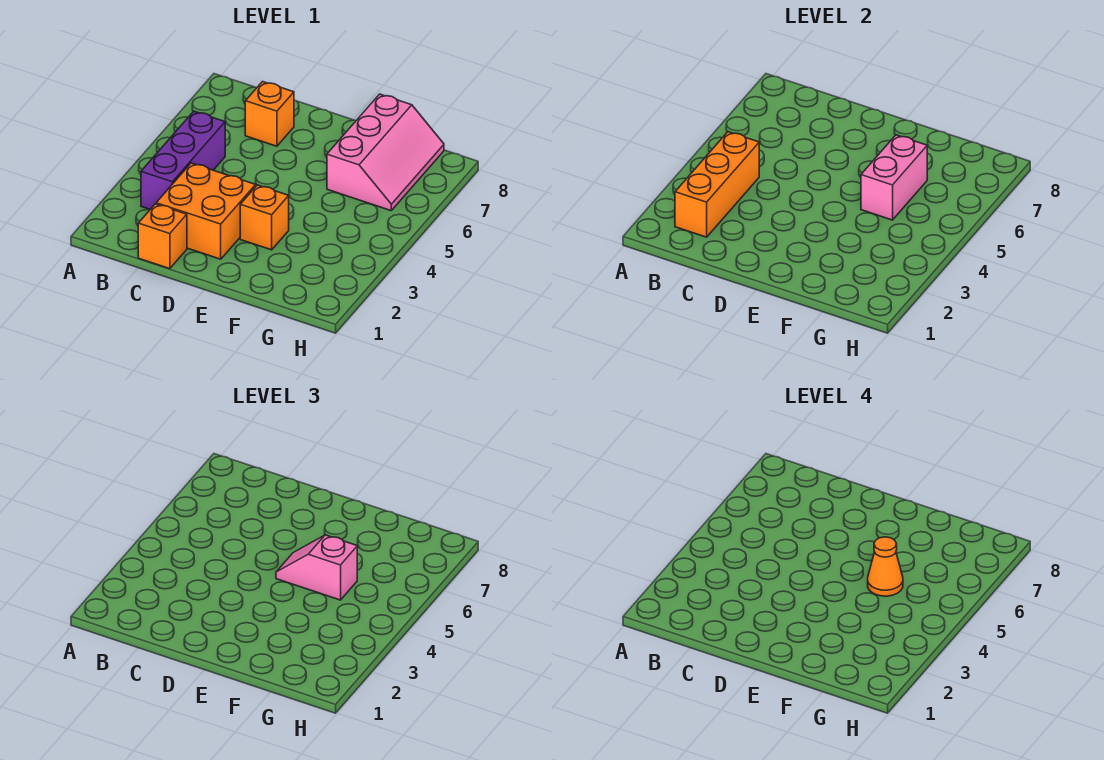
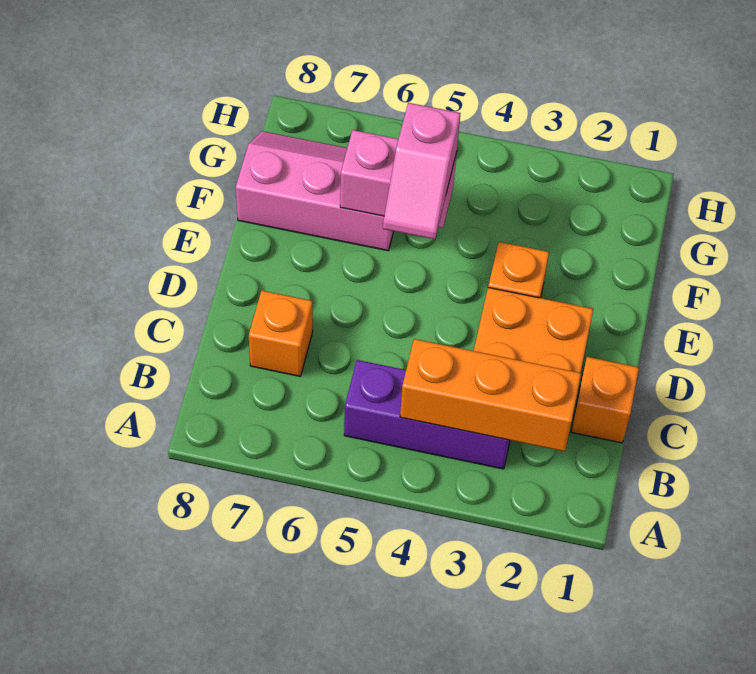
orange cone F5 level 4 -> none

